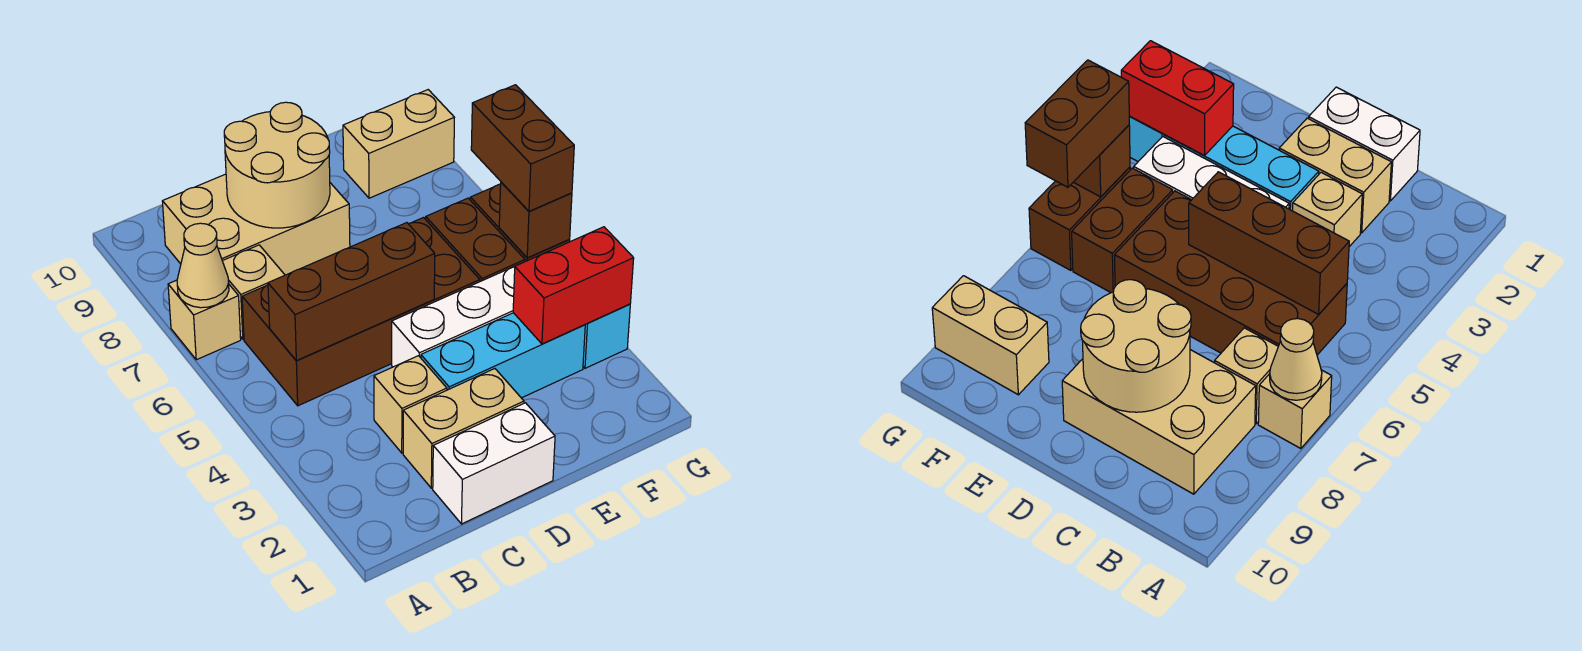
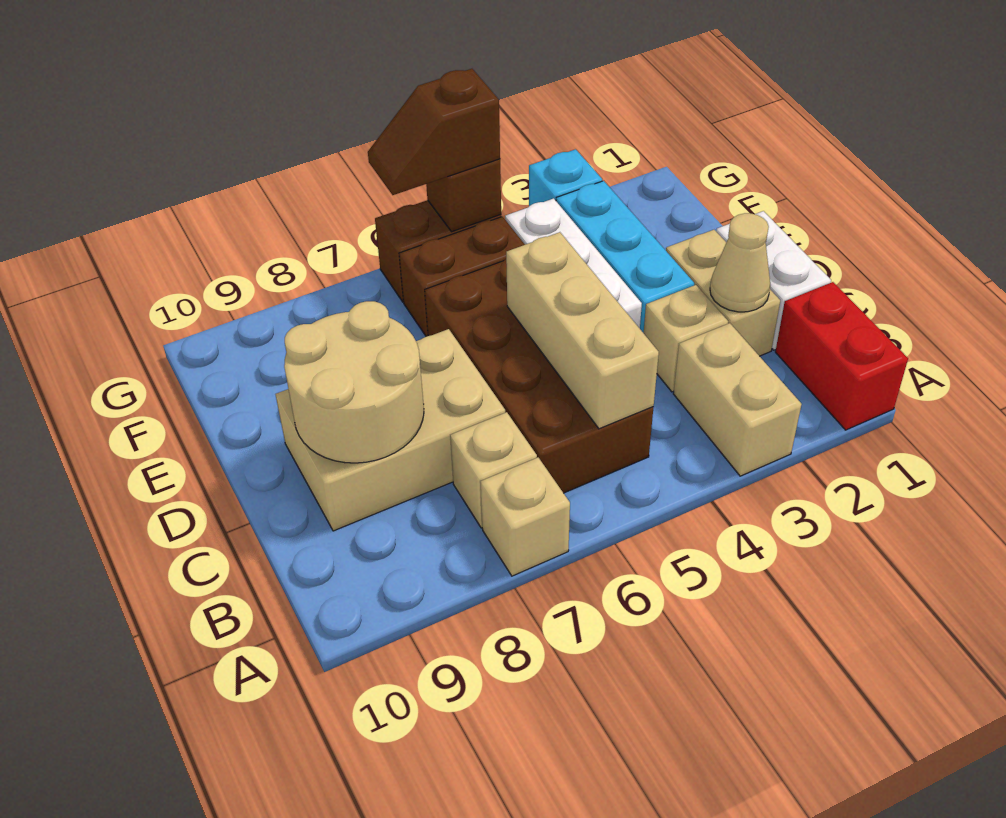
tan cone A7 level 2 -> tan cone C2 level 2
brown brick B5:D5 level 2 -> tan brick B5:D5 level 2
tan brick B8:D9 level 1 -> tan brick C7:D9 level 1
red brick F3:G3 level 2 -> red brick A1:B1 level 1
tan brick F9:G9 level 1 -> tan brick A3:B3 level 1
brown brick G5:G6 level 3 -> brown slope G5:G6 level 3 top 5

